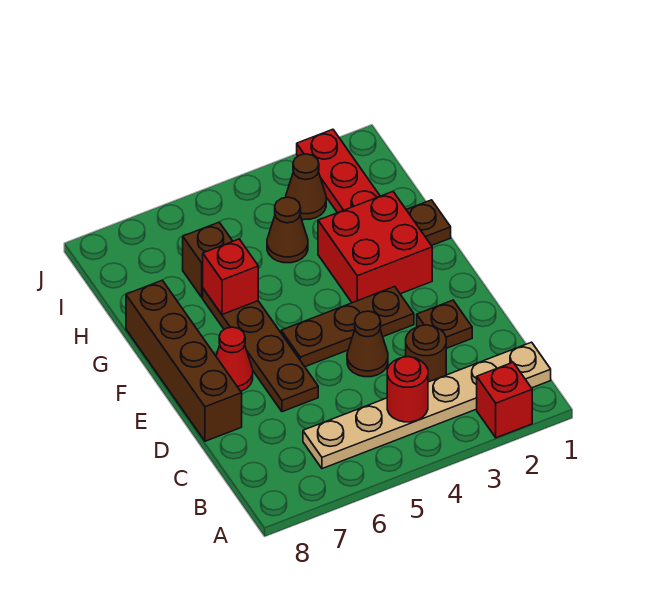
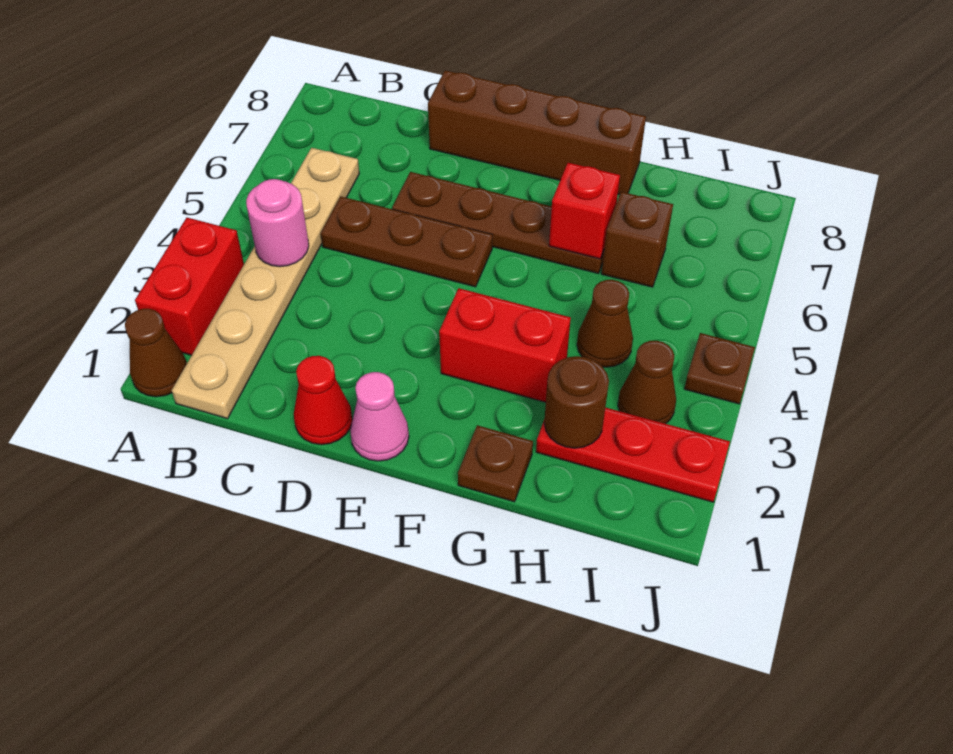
red brick A2 level 1 -> red brick A2:A3 level 1
red round brick B4 level 2 -> pink round brick B4 level 2
brown round brick C3 level 1 -> brown round brick H2 level 2
brown plate D2 level 1 -> brown plate J4 level 1
brown cone D4 level 1 -> brown cone A1 level 1
none -> pink cone E1 level 1
brown plate E3:E5 level 1 -> brown plate C5:E5 level 1
red cone E7 level 1 -> red cone D1 level 1
red brick F2:G3 level 1 -> red brick F3:G3 level 1

